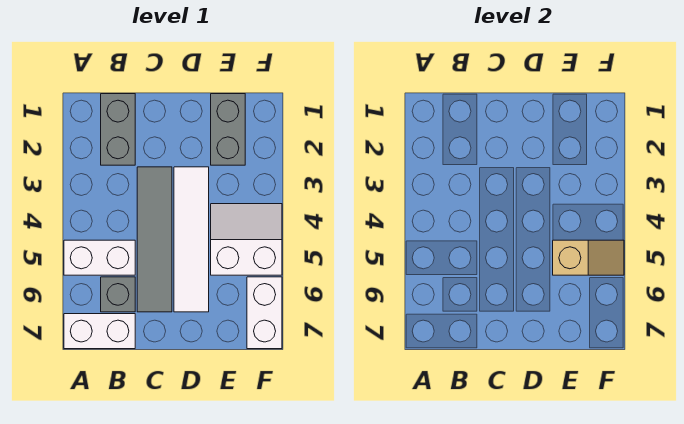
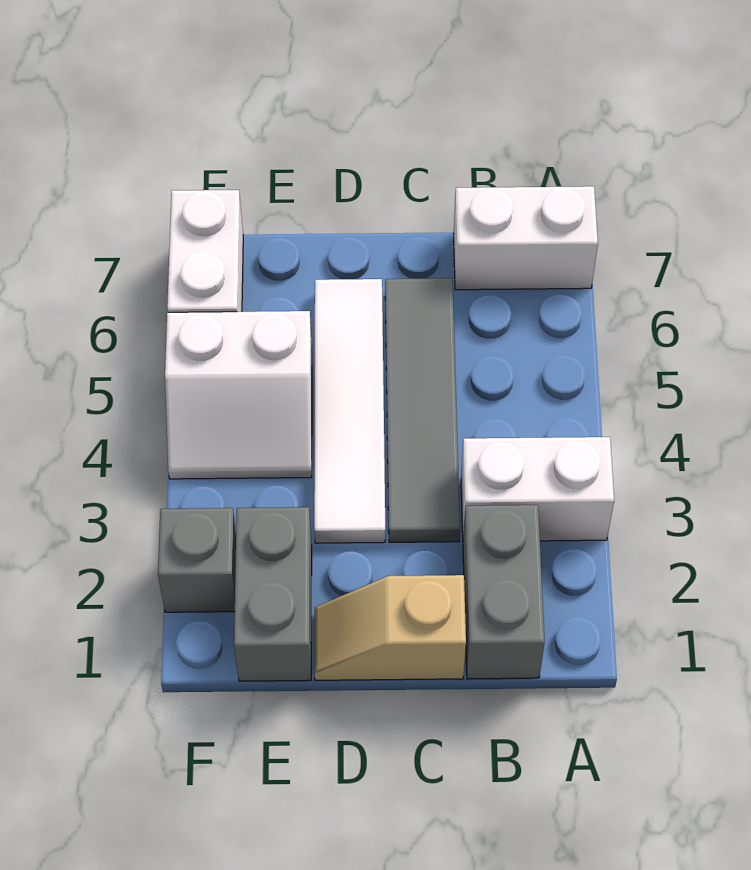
white brick A5:B5 level 1 -> white brick A3:B3 level 1
grey brick B6 level 1 -> grey brick F2 level 1
tan slope E5:F5 level 2 top E -> tan slope C1:D1 level 1 top C

